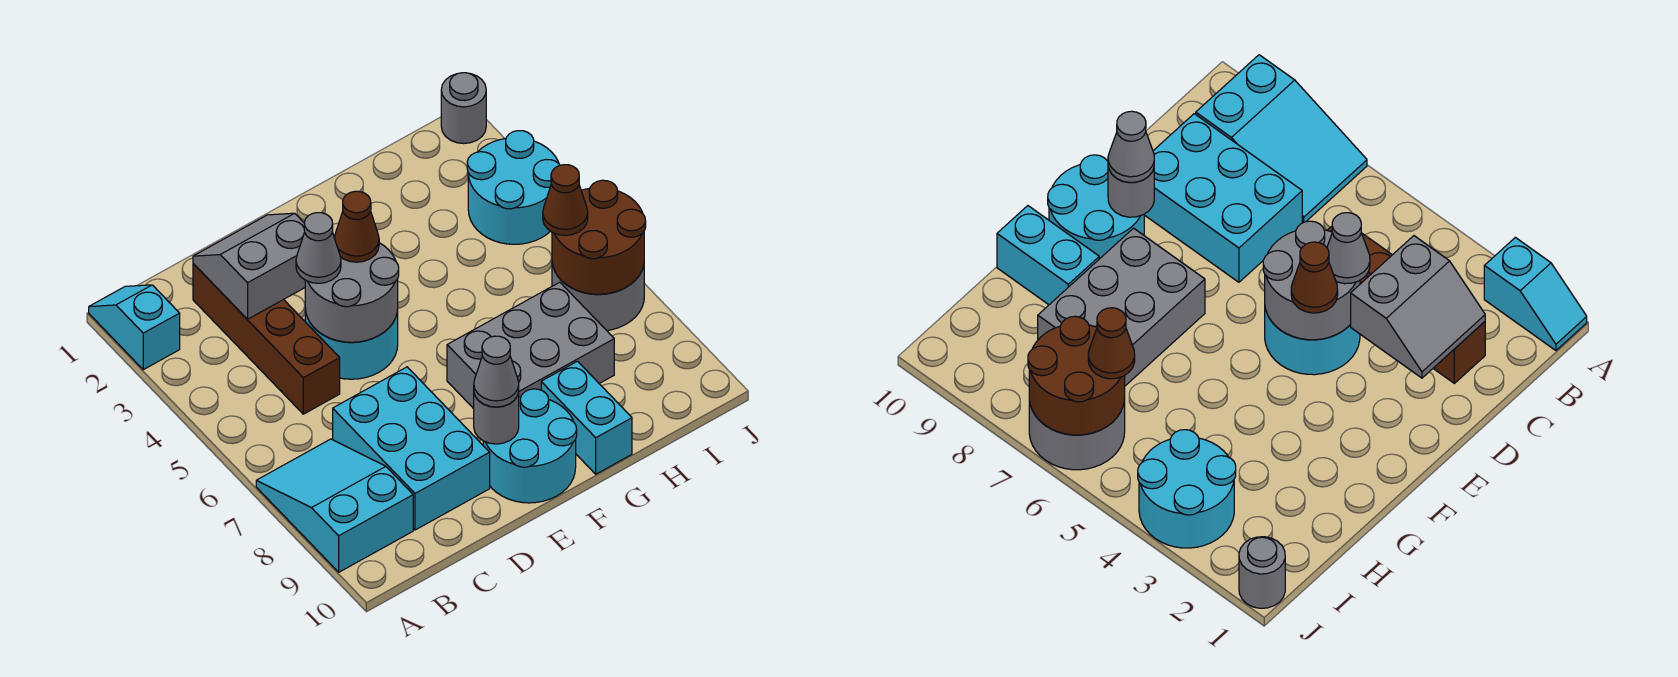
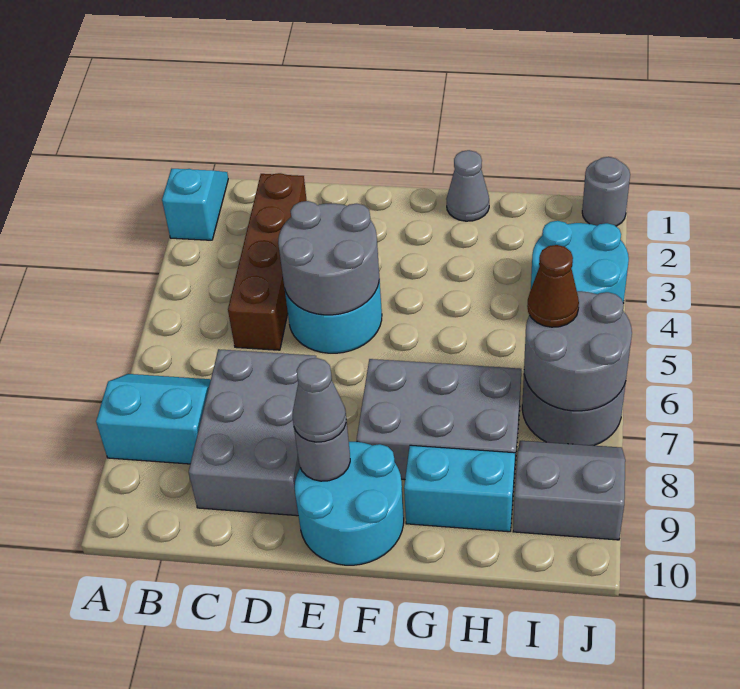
cyan slope A7:B9 level 1 top 9 -> cyan slope A7:B8 level 1 top 8
grey slope C2:D3 level 2 top 3 -> grey slope I8:J9 level 1 top 9
cyan brick C7:D9 level 1 -> grey brick C7:D9 level 1
grey cone D4 level 3 -> grey cone G1 level 1
brown cone E4 level 3 -> none
cyan brick G9:G10 level 1 -> cyan brick G9:H9 level 1
brown round brick I6:J7 level 2 -> grey round brick I6:J7 level 2

